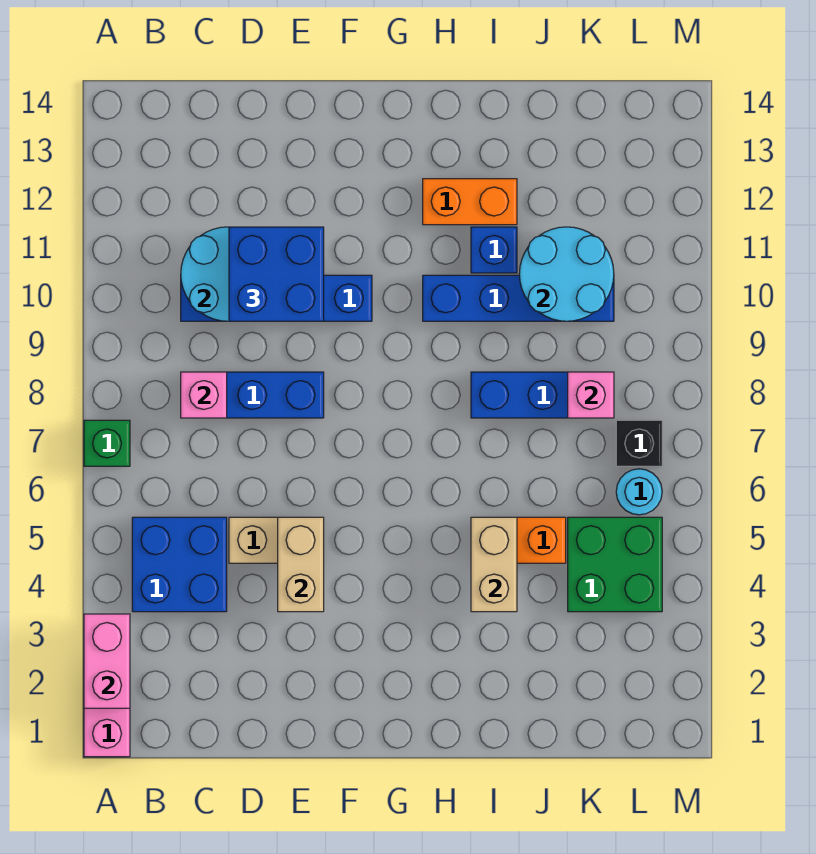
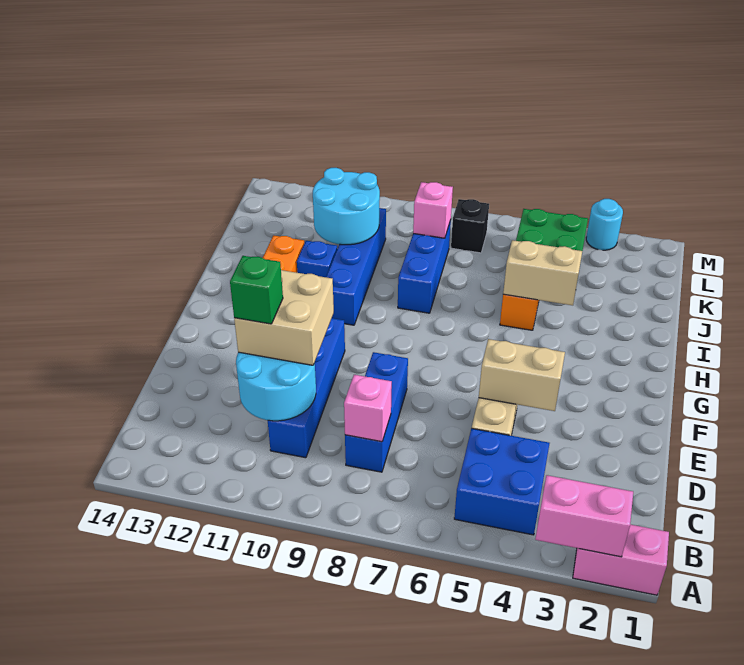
green brick A7 level 1 -> green brick D11 level 4
blue brick D10:E11 level 3 -> tan brick D10:E11 level 3
cyan round brick L6 level 1 -> cyan round brick M3 level 1

